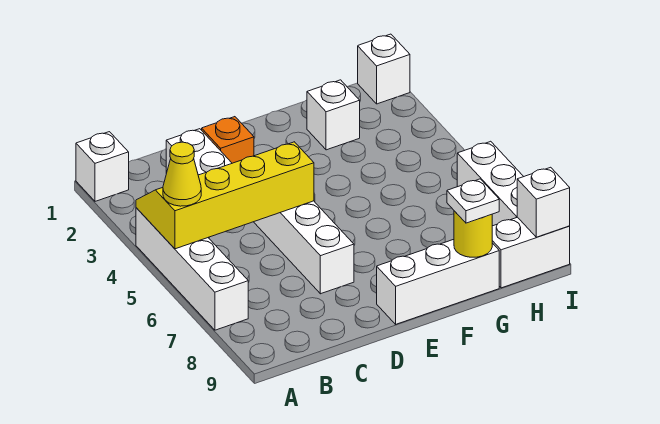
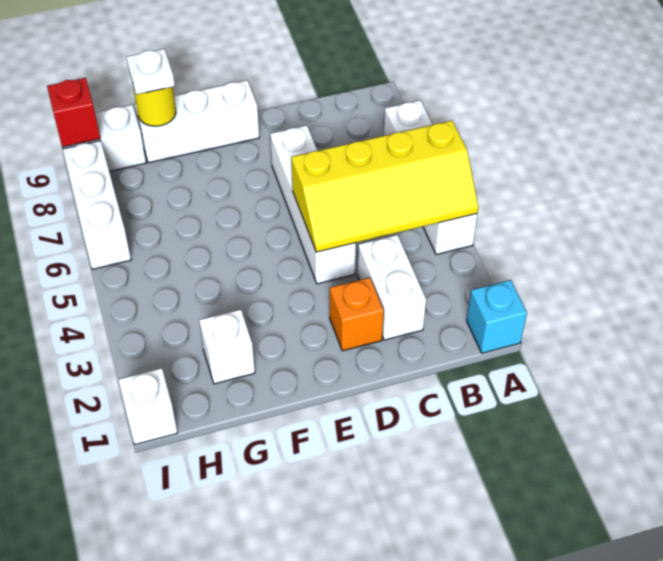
white brick A1 level 1 -> cyan brick A1 level 1
yellow cone A5 level 3 -> none
white brick I9 level 2 -> red brick I9 level 2

